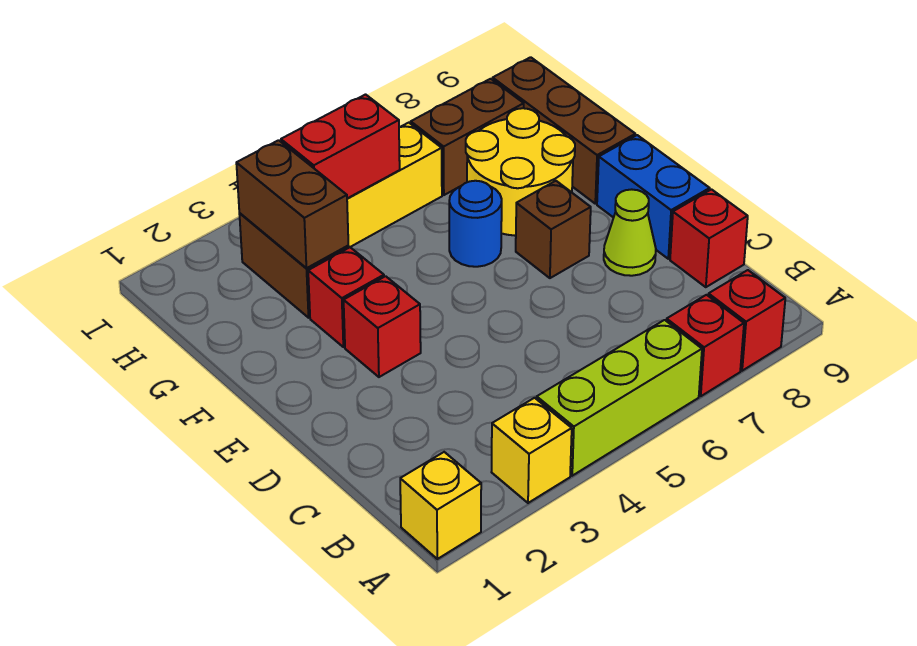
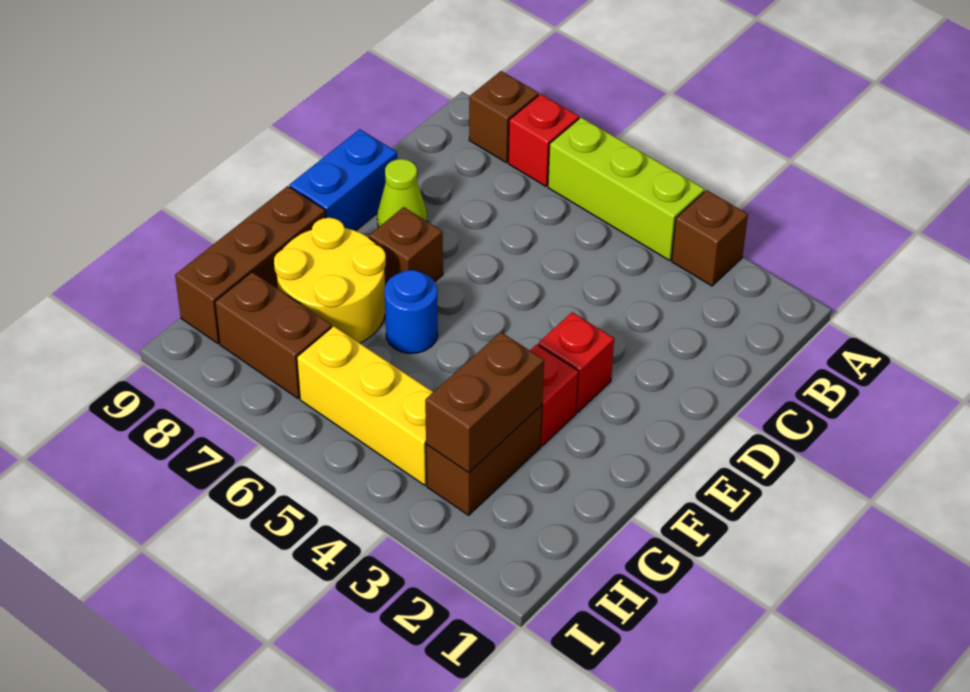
yellow brick A1 level 1 -> none
yellow brick A3 level 1 -> brown brick A3 level 1
red brick A8 level 1 -> brown brick A8 level 1
red brick C9 level 1 -> none
red brick H4:H5 level 2 -> none

